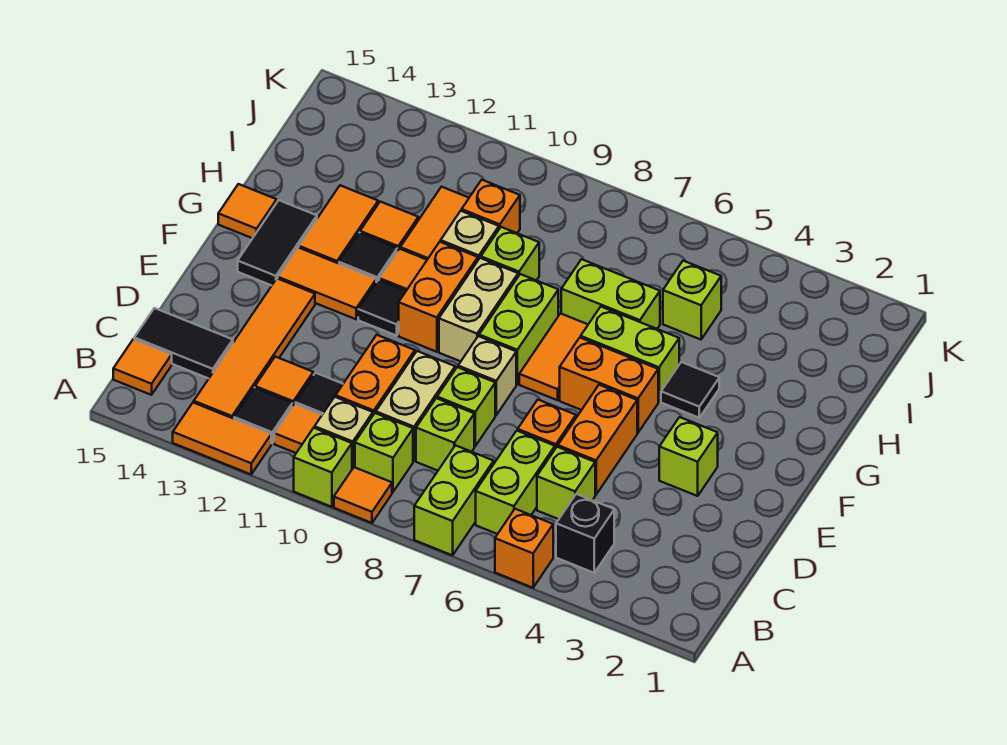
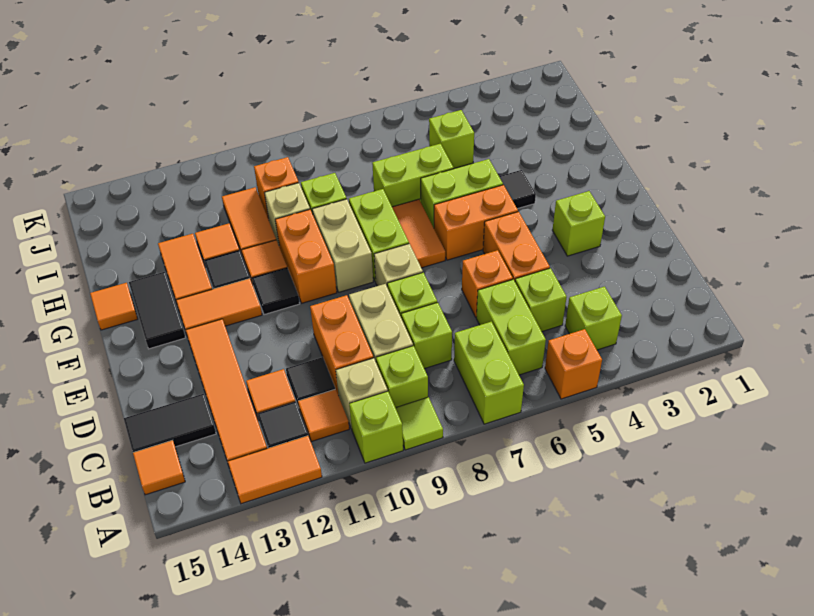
orange tile A9 level 1 -> lime tile A9 level 1
black brick B4 level 1 -> lime brick B4 level 1

